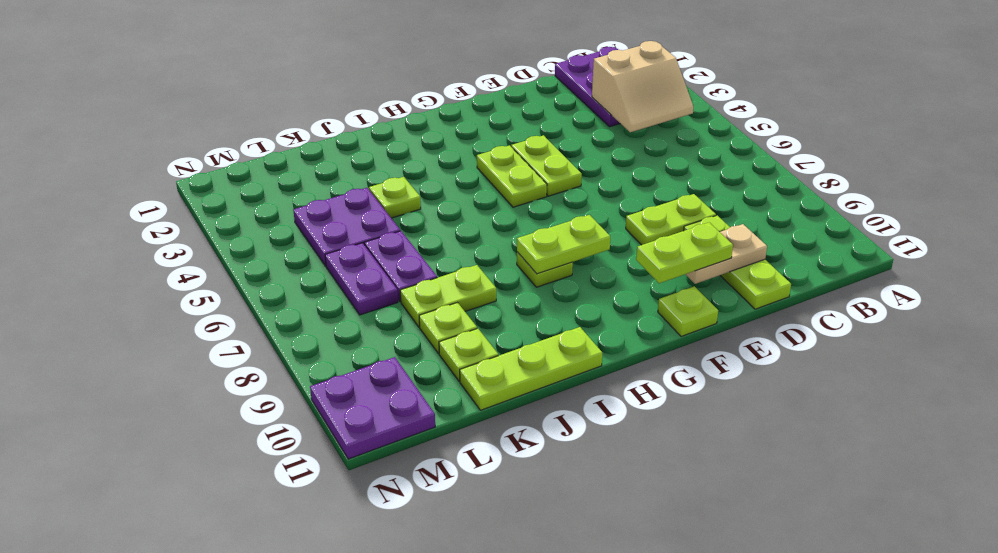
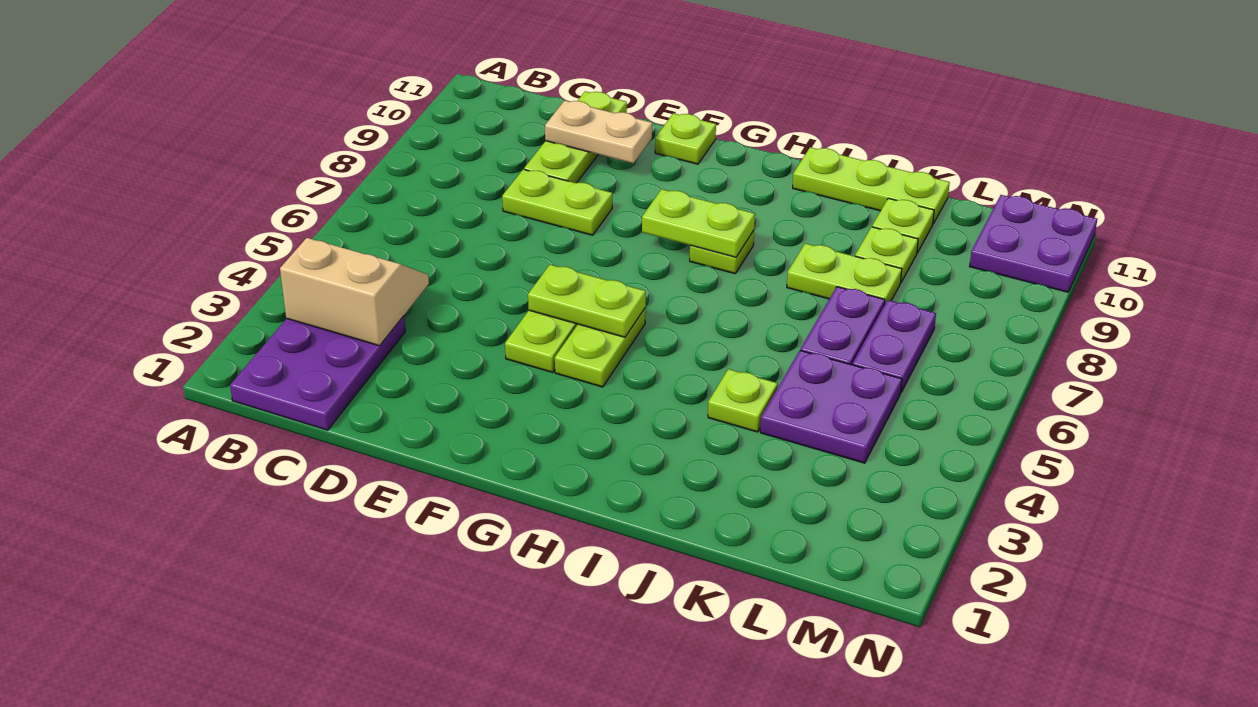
lime plate E10:F10 level 3 -> lime plate F5:G5 level 2

